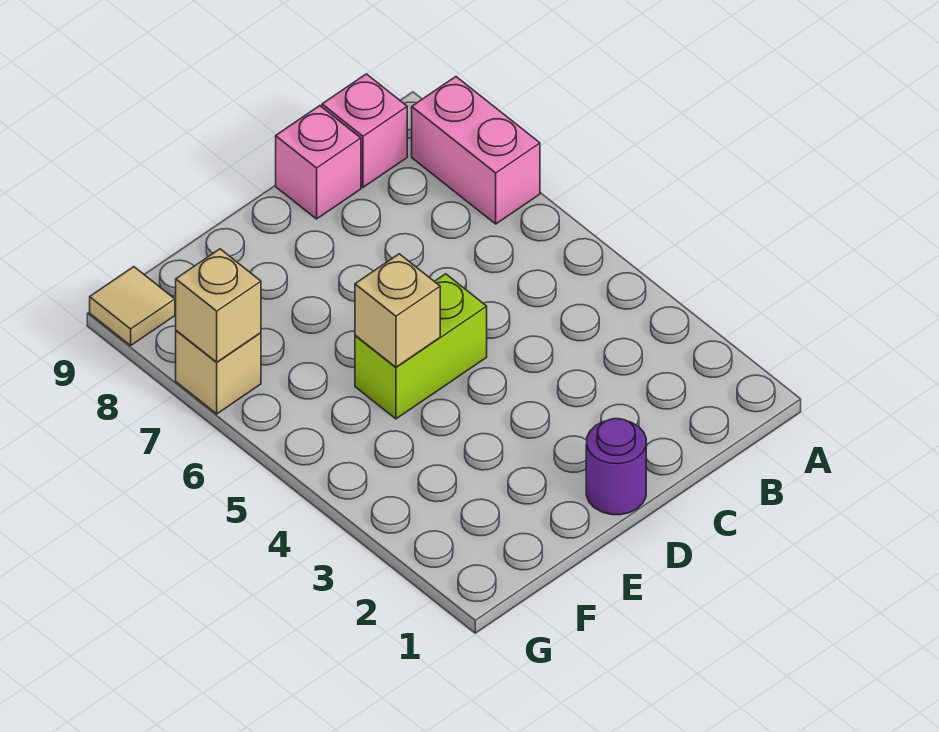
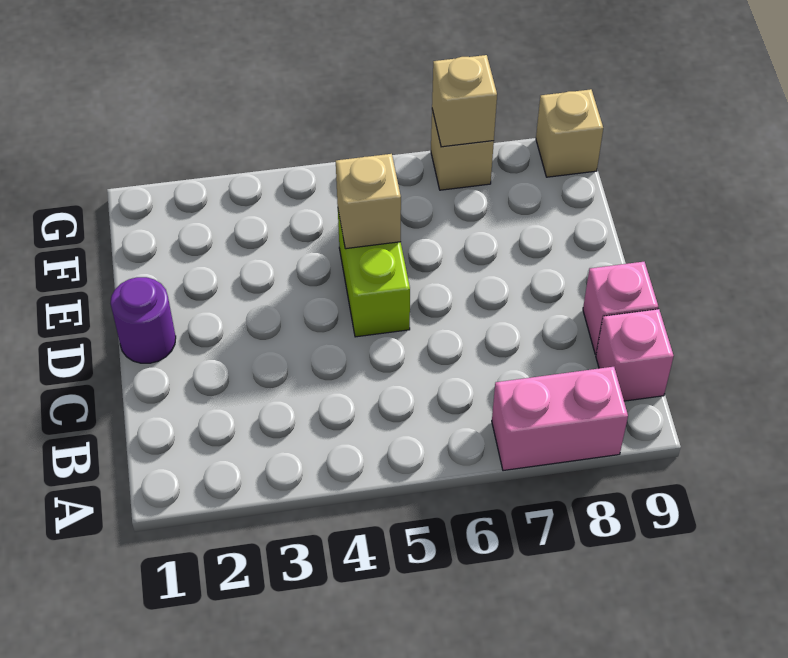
tan tile G9 level 1 -> tan brick G9 level 1

